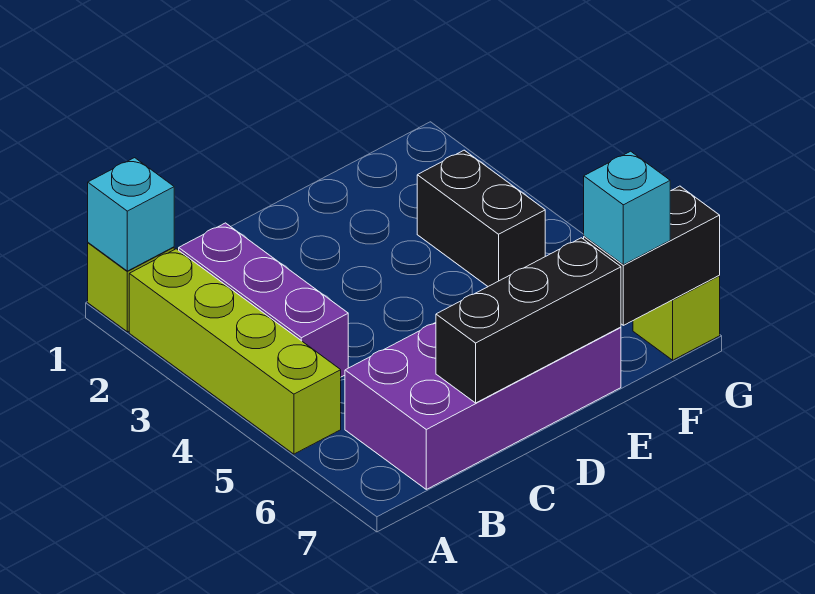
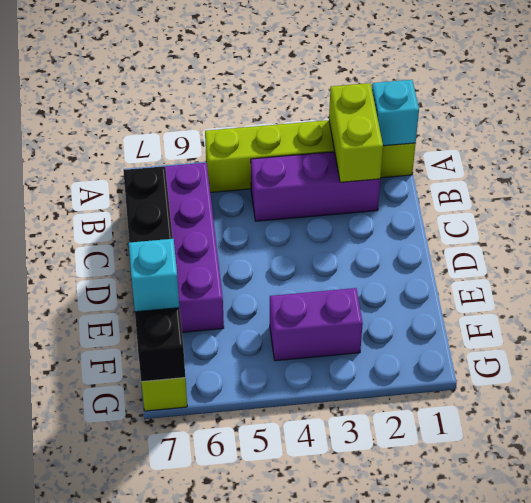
none -> lime brick A2:B2 level 2
black brick F3:F4 level 1 -> purple brick F3:F4 level 1

